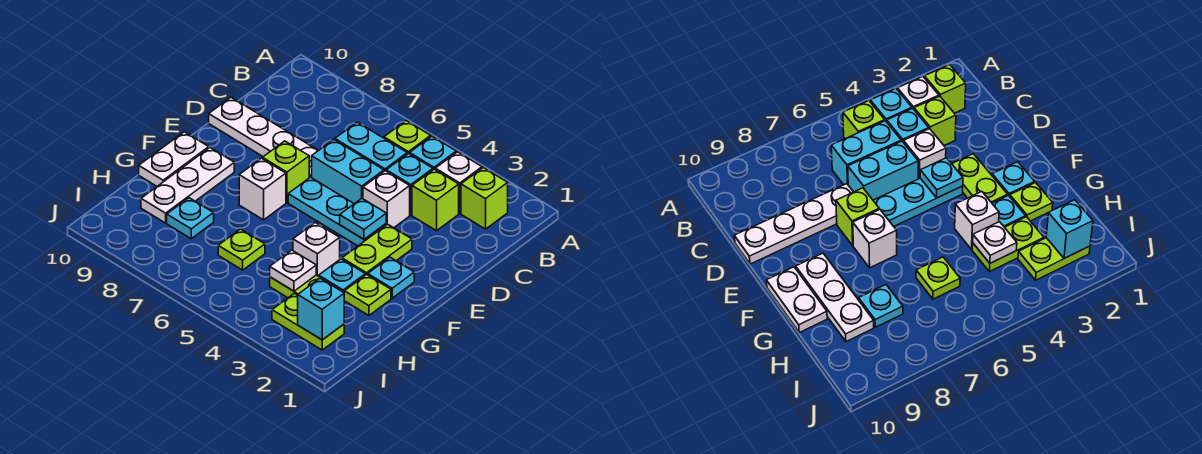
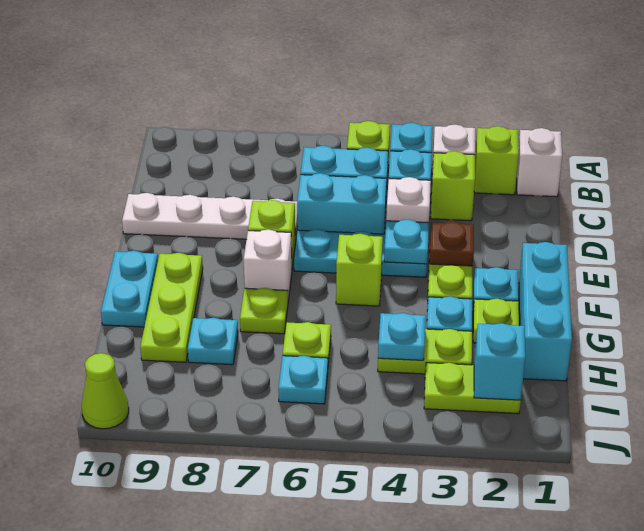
none -> brown plate E3 level 2
none -> cyan brick F1:H1 level 1
none -> lime brick F5 level 1
white plate F9:H9 level 1 -> lime plate F9:H9 level 1
white plate F10:G10 level 1 -> cyan plate F10:G10 level 1
white brick G4 level 1 -> white brick B1 level 1
none -> lime plate G7 level 1
white plate H4 level 2 -> cyan plate H4 level 2
none -> cyan plate I6 level 1
none -> lime cone J10 level 1

